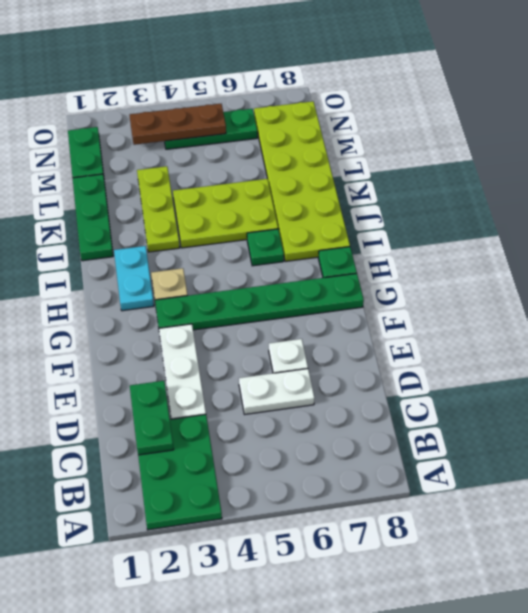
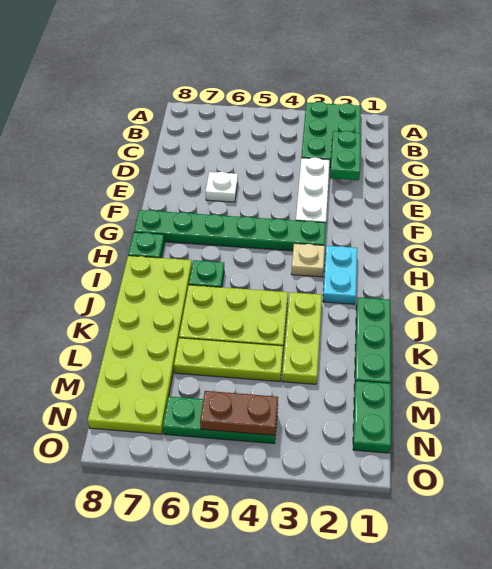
white plate D5:D6 level 1 -> none
none -> lime plate L4:L6 level 1
brown plate N3:N5 level 2 -> brown plate N4:N5 level 2

